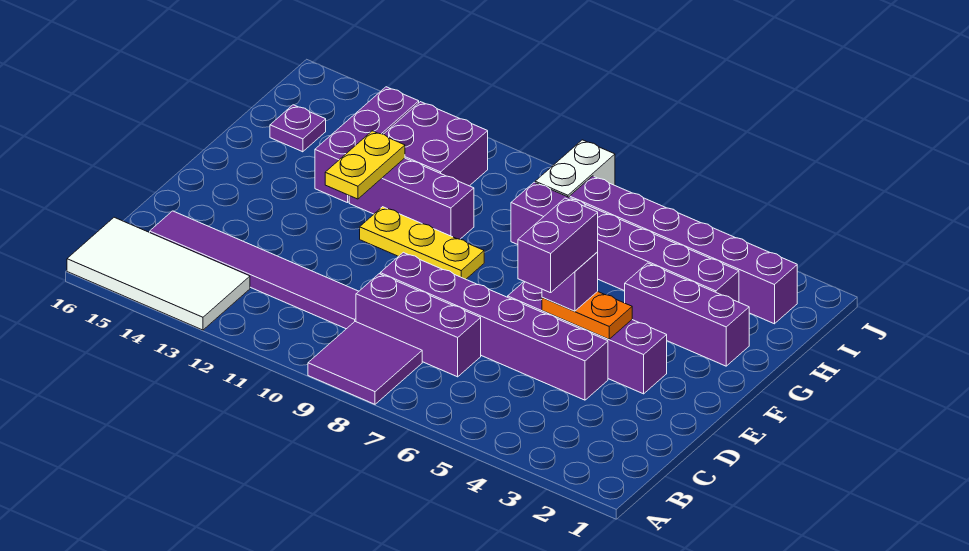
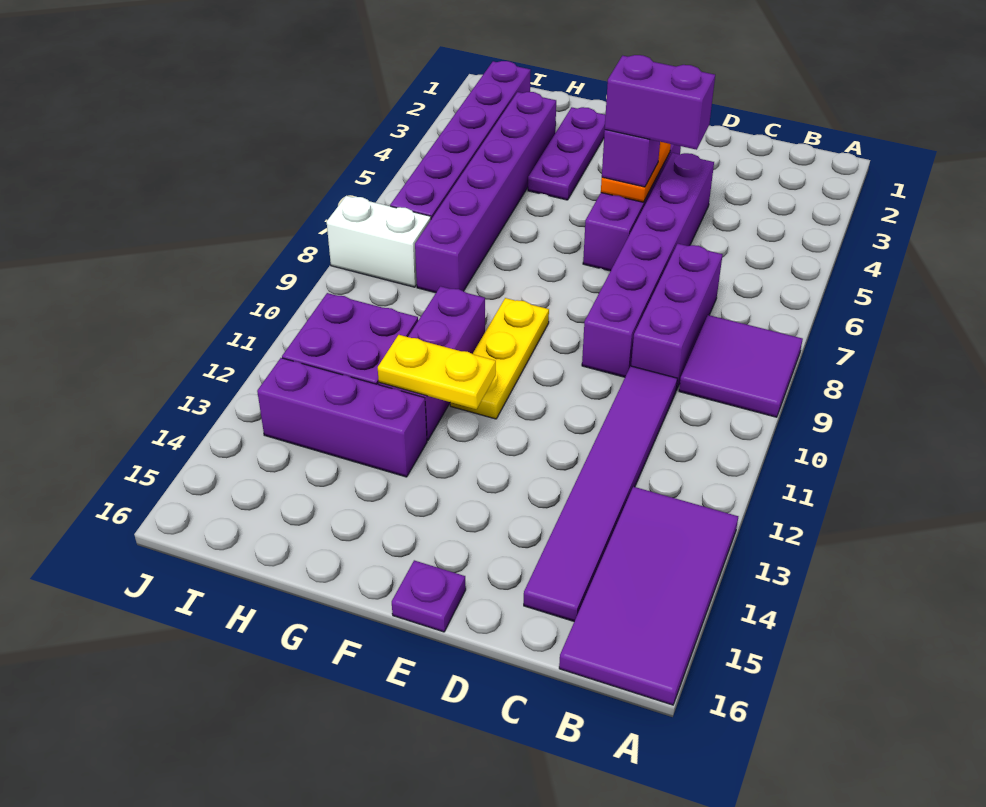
white tile A13:B16 level 1 -> purple tile A13:B16 level 1
purple brick G2:G4 level 1 -> purple plate G2:G4 level 1
purple plate H15 level 1 -> purple plate E16 level 1

